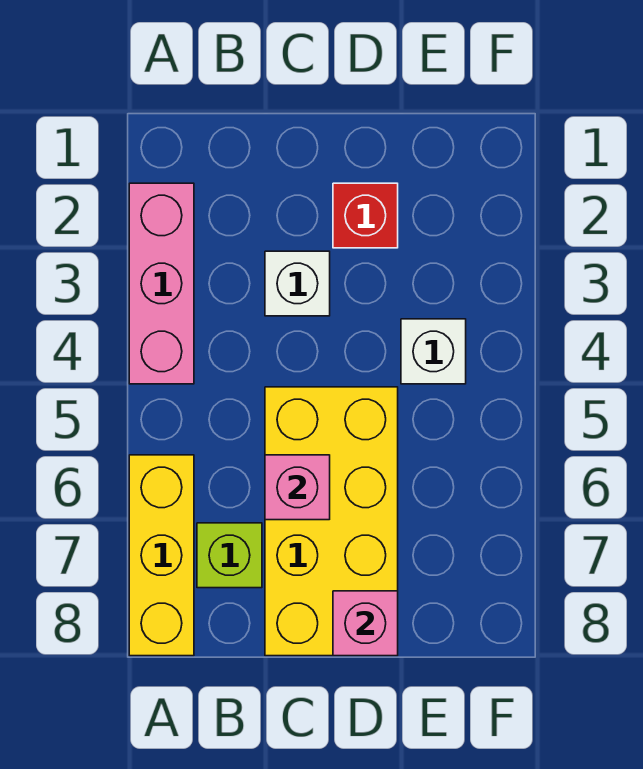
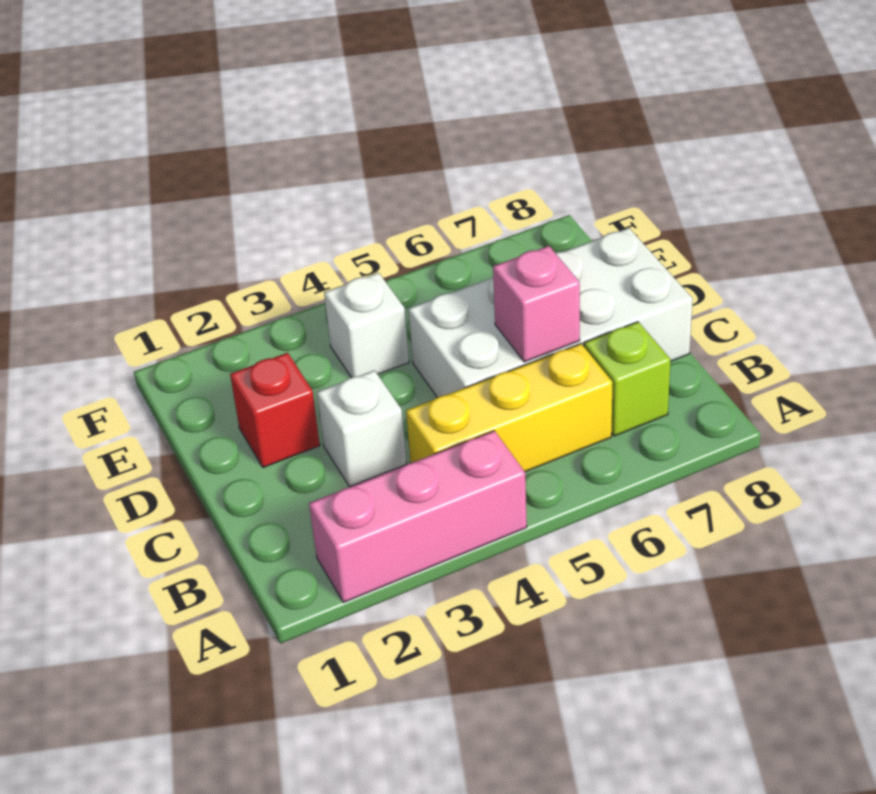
yellow brick A6:A8 level 1 -> yellow brick B4:B6 level 1
yellow brick C5:D8 level 1 -> white brick C5:D8 level 1
pink brick D8 level 2 -> none

